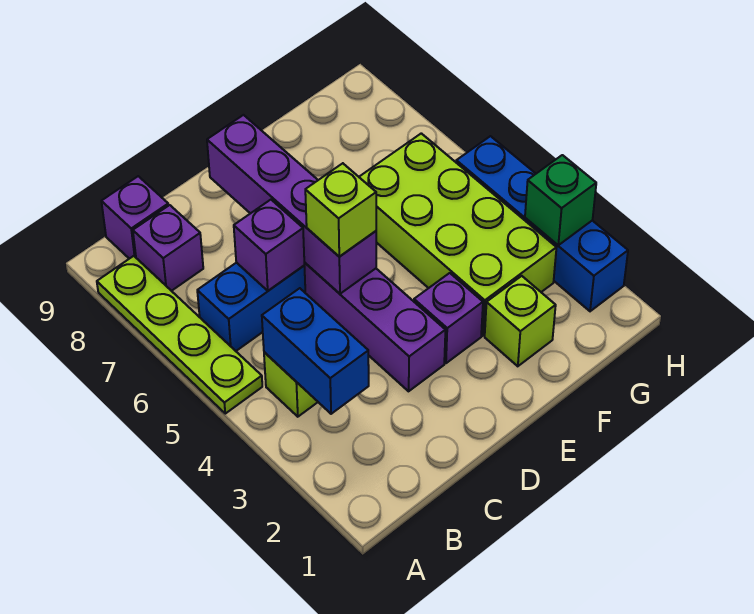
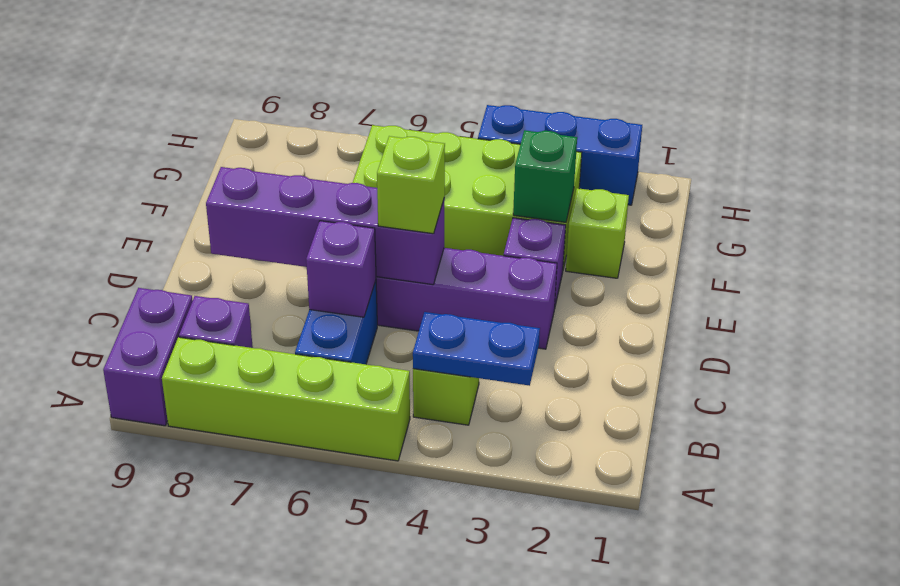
lime plate A5:A8 level 1 -> lime brick A5:A8 level 1
blue brick B3:B4 level 2 -> blue plate B3:B4 level 2
purple brick B9 level 1 -> purple brick A9:B9 level 1
blue brick H2:H5 level 1 -> blue brick H2:H4 level 1
green brick H3 level 2 -> green brick F3 level 2

